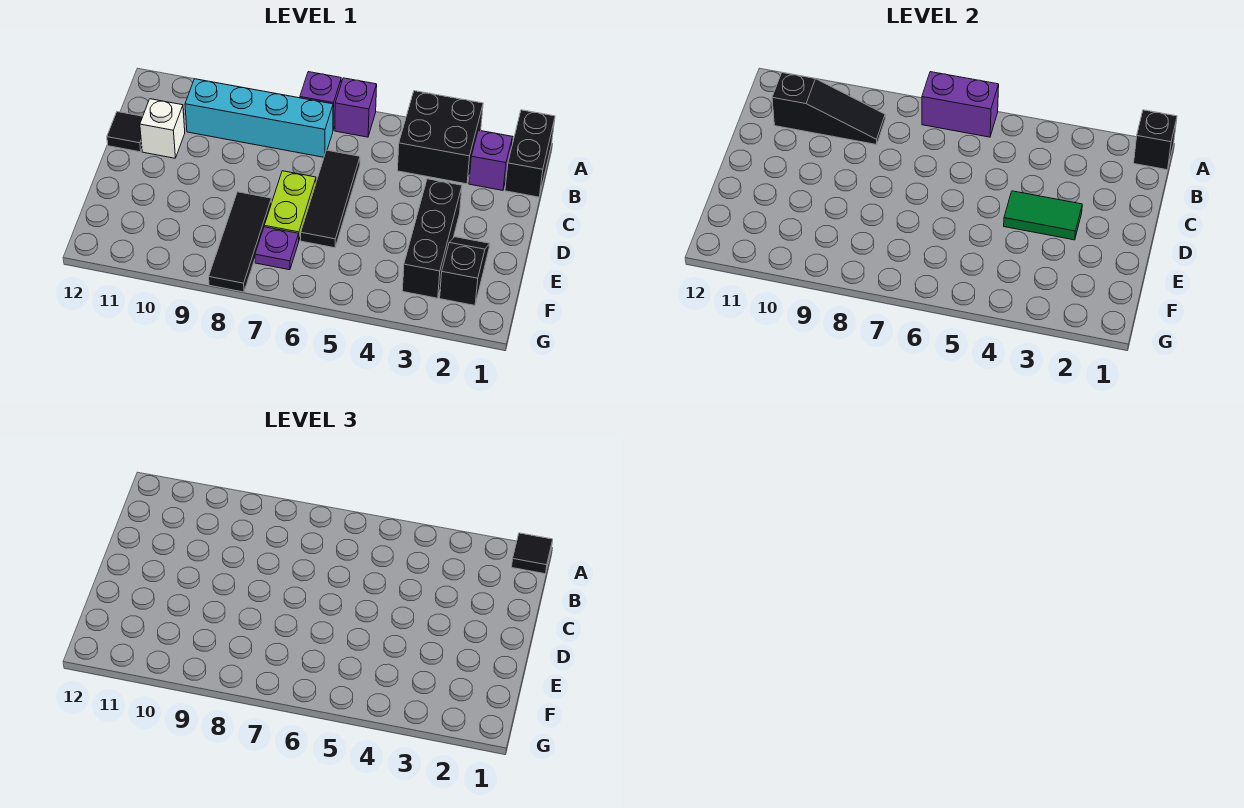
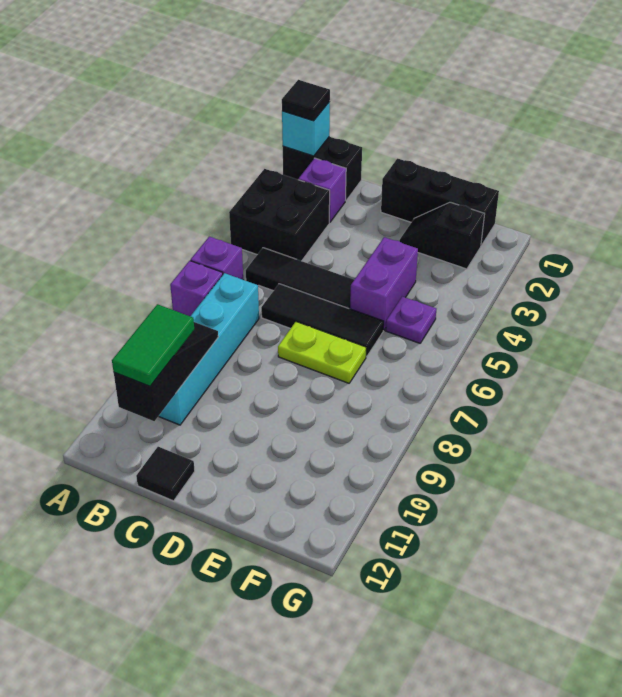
black brick A1 level 2 -> cyan brick A1 level 2
purple brick A6:A7 level 2 -> purple brick E4:E5 level 1
white brick C11 level 1 -> none
black brick D3:F3 level 1 -> black brick D1:F1 level 1
green tile D3:D4 level 2 -> green tile B10:B11 level 3
black tile E8:G8 level 1 -> black tile B5:D5 level 1
purple plate F7 level 1 -> purple plate F5 level 1

